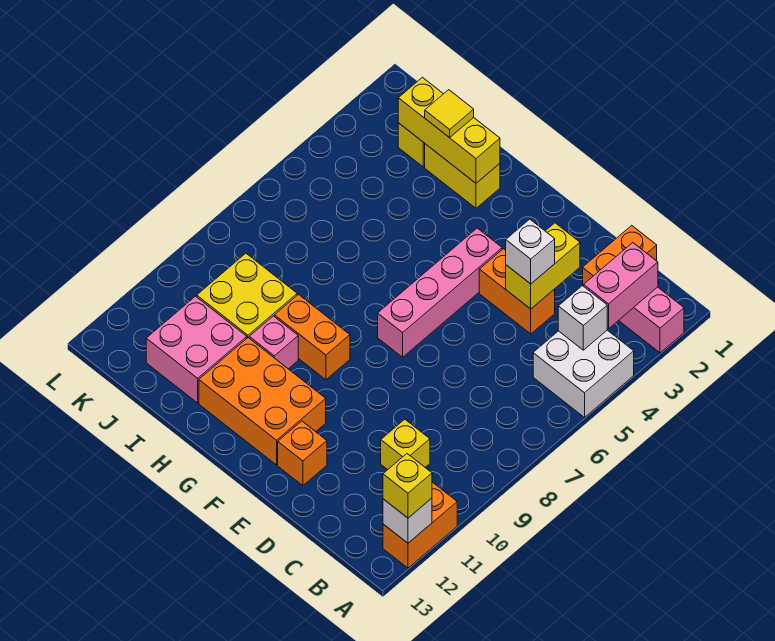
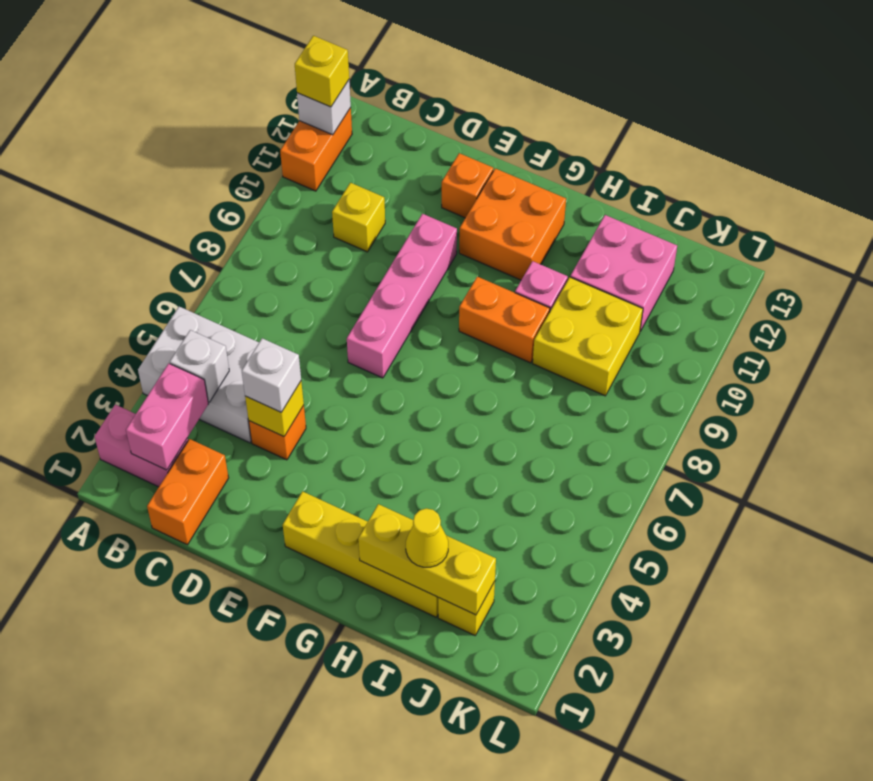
white brick A4:B5 level 1 -> white brick A4:C5 level 1
yellow brick D3:D4 level 2 -> yellow brick D4 level 2
orange brick D4:E4 level 1 -> orange brick D4 level 1
pink brick F4:F7 level 1 -> pink brick E7:E10 level 1
orange brick F11:H12 level 1 -> orange brick F11:G12 level 1
yellow brick H2:I2 level 1 -> yellow brick F2:I2 level 1
yellow tile I2 level 3 -> yellow cone I2 level 3

